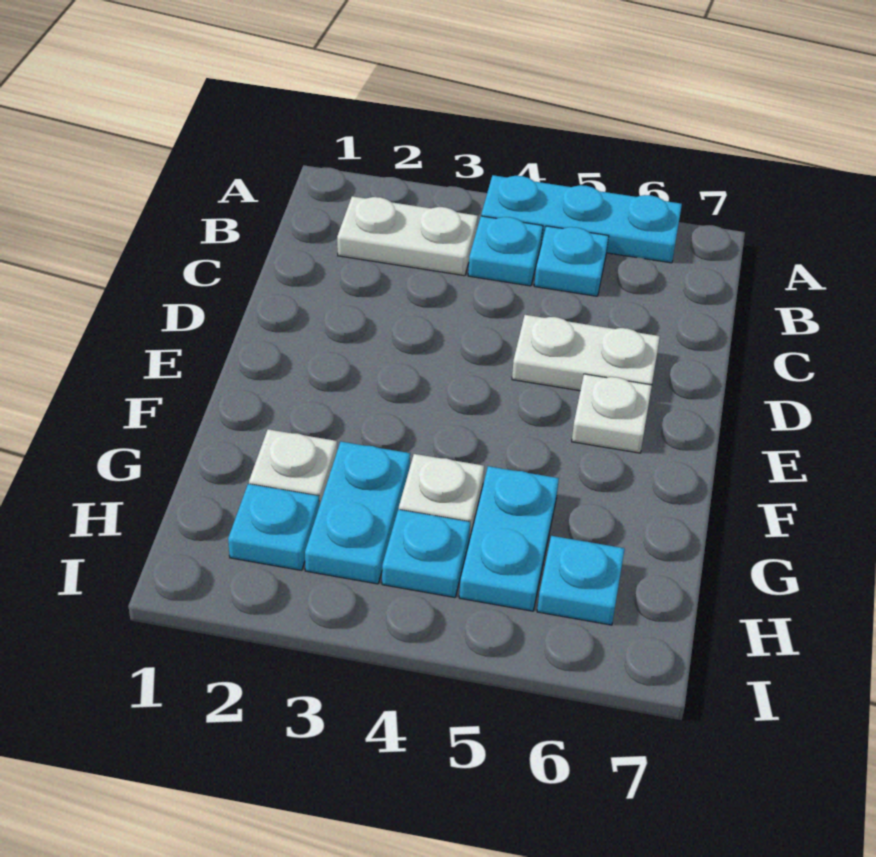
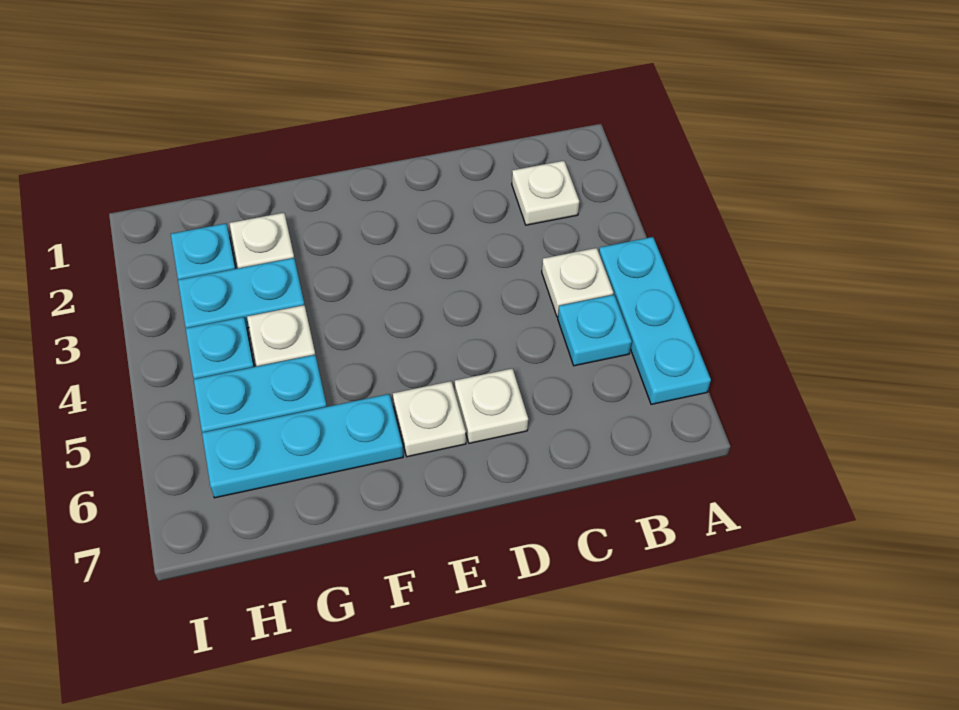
white plate B2:B3 level 1 -> white plate B2 level 1
cyan plate B4 level 1 -> white plate B4 level 1
white plate D5:D6 level 1 -> white plate D6 level 1
cyan plate H6 level 1 -> cyan plate F6:H6 level 1

